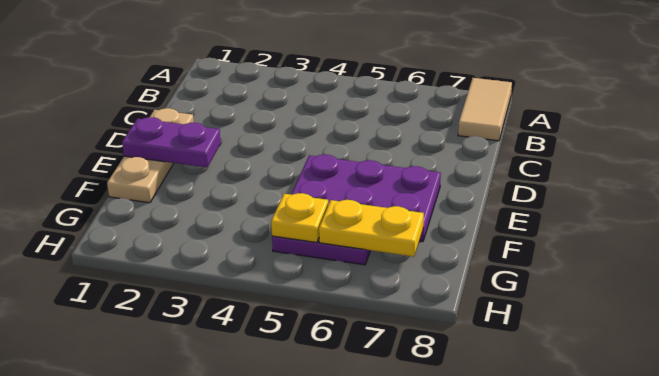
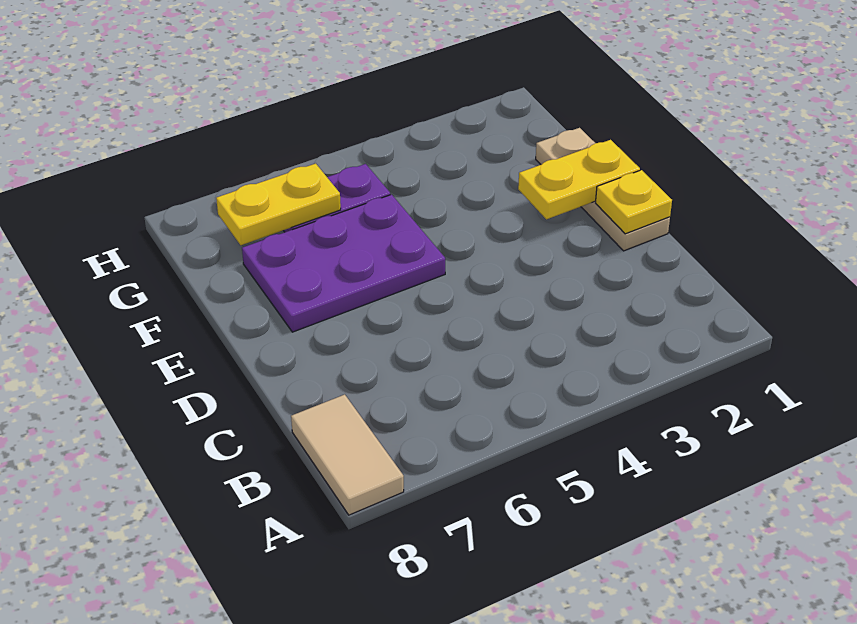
purple plate E1:E2 level 2 -> yellow plate E1:E2 level 2
yellow plate G5 level 2 -> yellow plate D1 level 2

